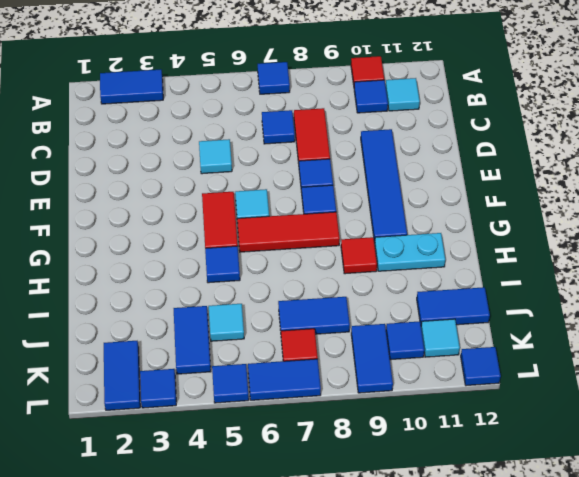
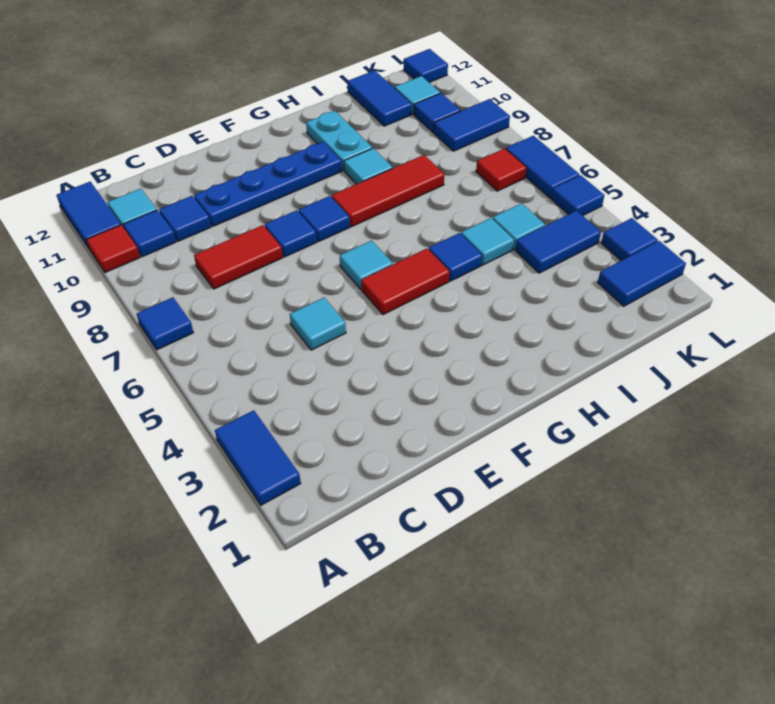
blue tile C7 level 1 -> blue tile C10 level 1
blue tile D10:G10 level 1 -> blue plate D10:G10 level 1
red tile G6:G8 level 1 -> red tile G8:I8 level 1
red tile H9 level 1 -> cyan tile H9 level 1
none -> cyan tile I5 level 1
blue tile J7:J8 level 1 -> blue tile A11:A12 level 1

